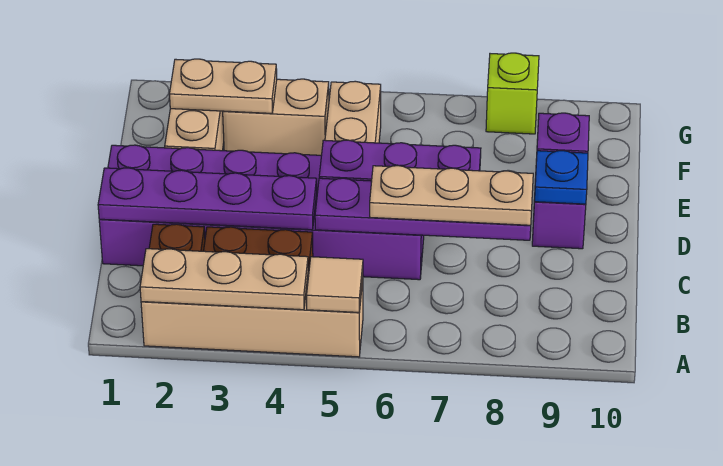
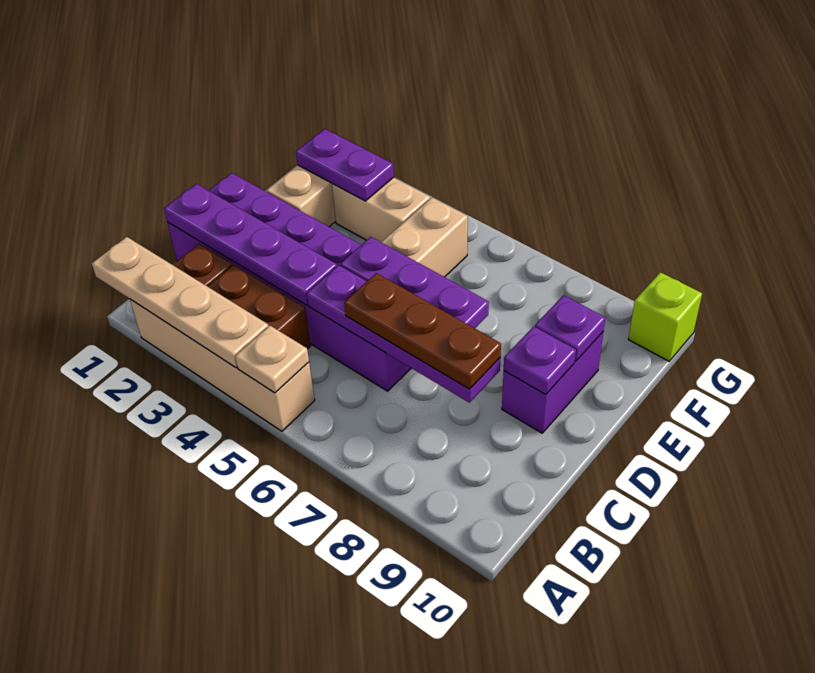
tan plate A2:A4 level 2 -> tan plate A1:A4 level 2
tan tile A5 level 2 -> tan plate A5 level 2
tan plate C6:C8 level 3 -> brown plate C6:C8 level 3
blue plate D9 level 2 -> purple plate D9 level 2
tan plate F2:F3 level 2 -> purple plate F2:F3 level 2
lime brick G8 level 1 -> lime brick G10 level 1

